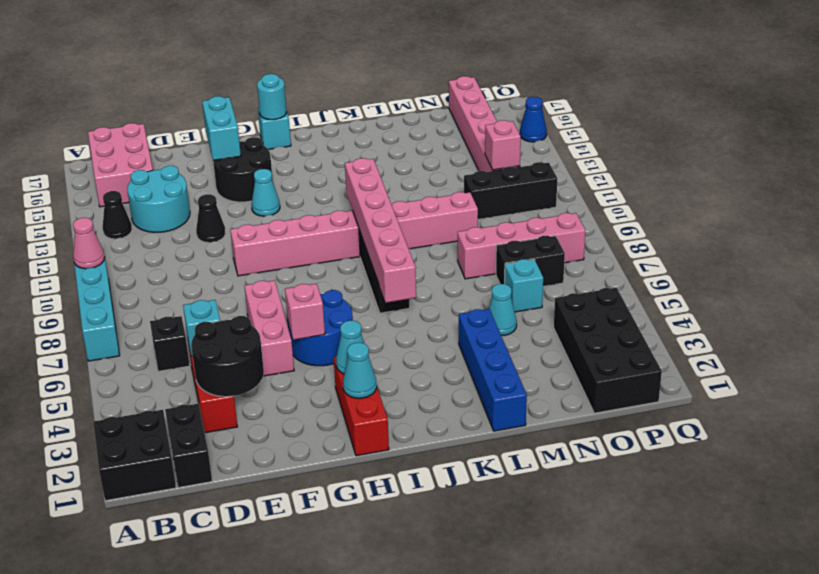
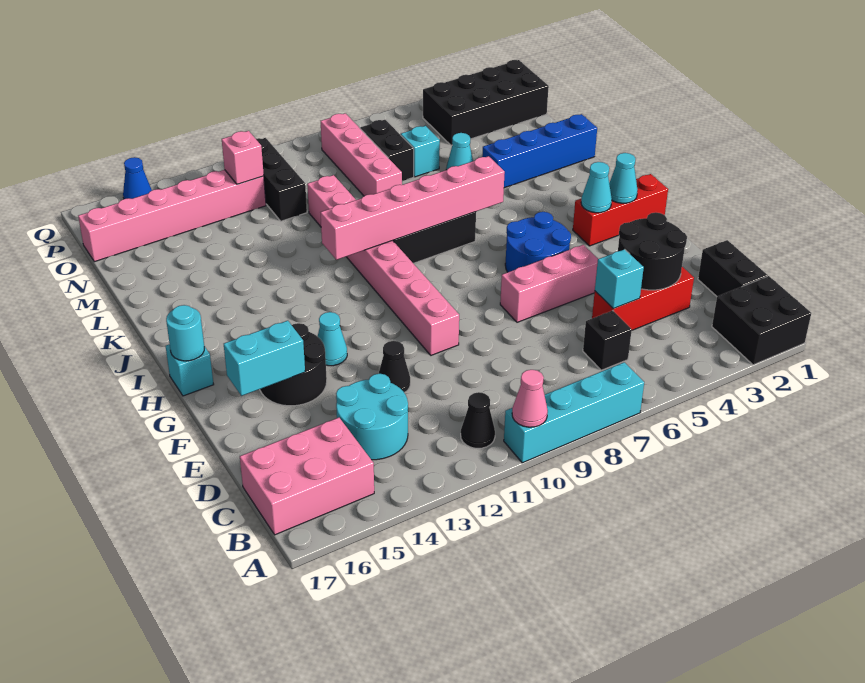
black cone B13 level 1 -> black cone B11 level 1
black brick C1:C2 level 1 -> black brick C1:D1 level 1
pink brick G5 level 2 -> none

